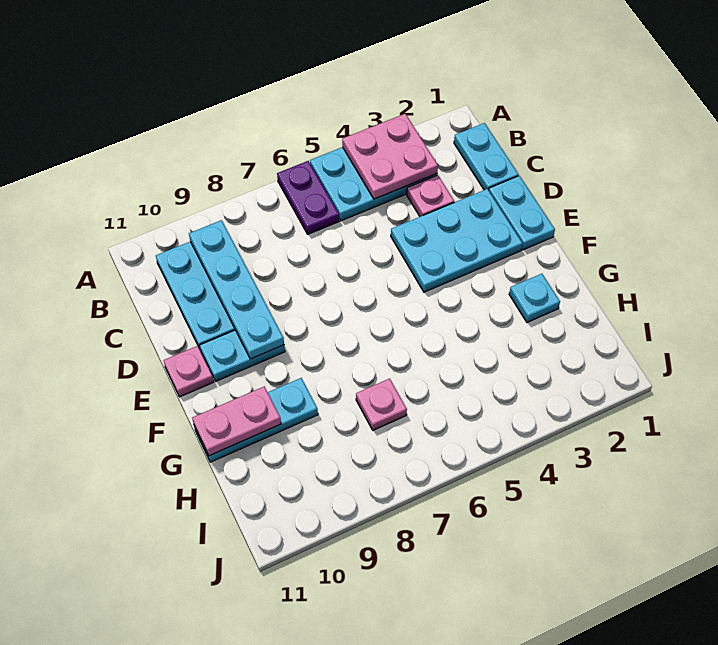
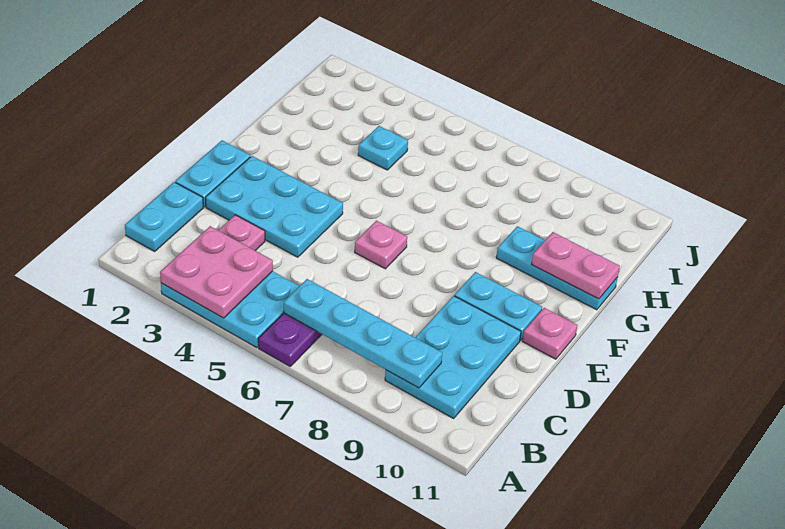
cyan plate B9:E9 level 2 -> cyan plate B6:B9 level 2
cyan plate G2 level 1 -> cyan plate H4 level 1
pink plate H7 level 1 -> pink plate E6 level 1

